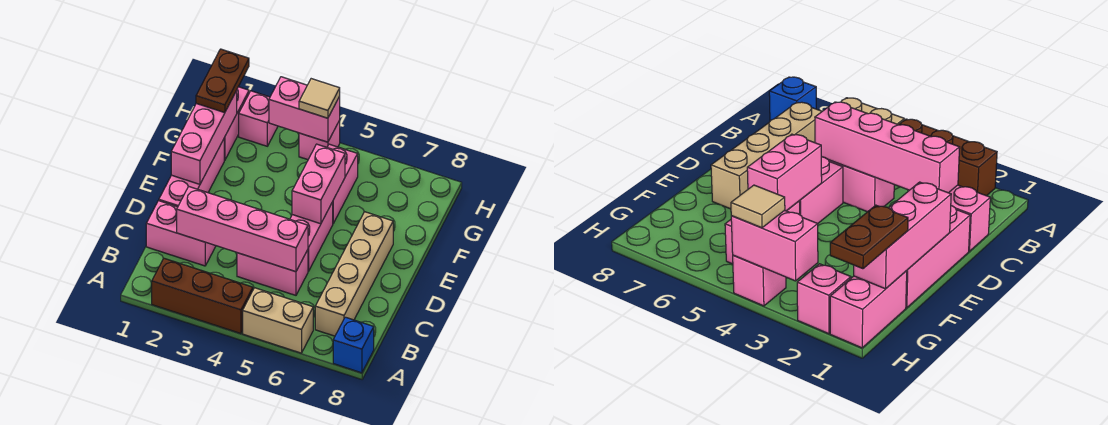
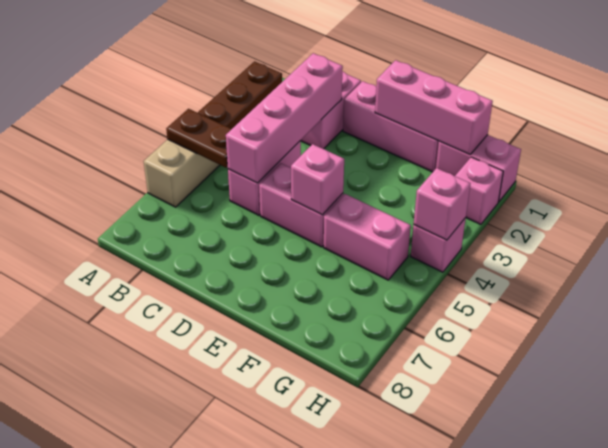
blue brick A8 level 1 -> none
tan brick B7:E7 level 1 -> none
pink brick E5:F5 level 2 -> pink brick E5 level 2
brown plate G1:H1 level 3 -> brown plate A5:B5 level 2
pink brick H3:H4 level 2 -> pink brick H4 level 2
tan tile H4 level 3 -> none

